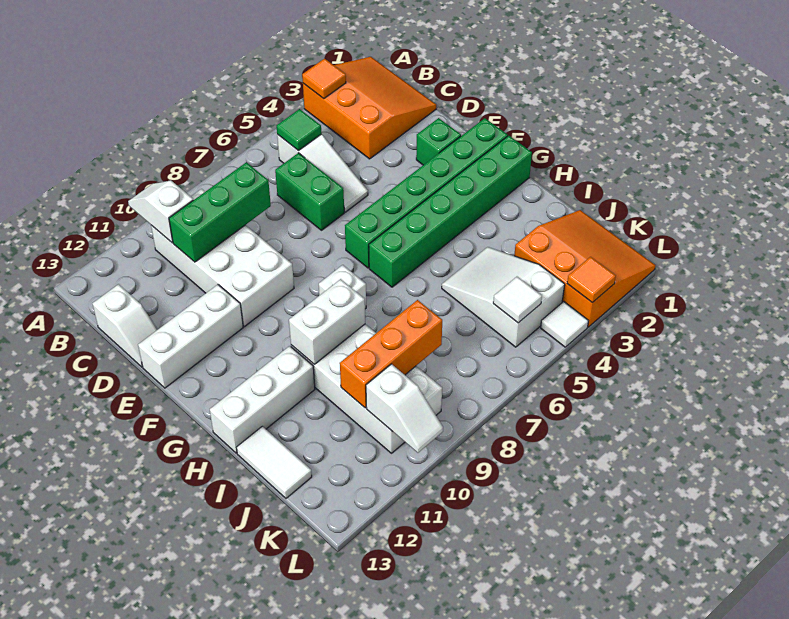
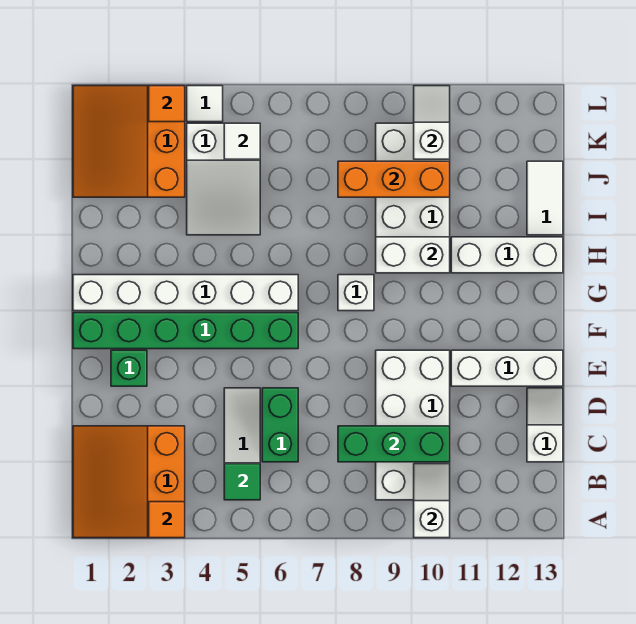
white slope A10:B10 level 2 top B -> white slope A10:B10 level 2 top A
green brick G1:G6 level 1 -> white brick G1:G6 level 1

